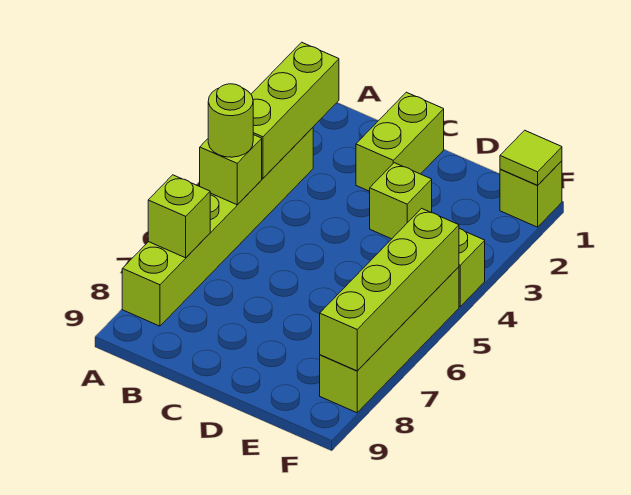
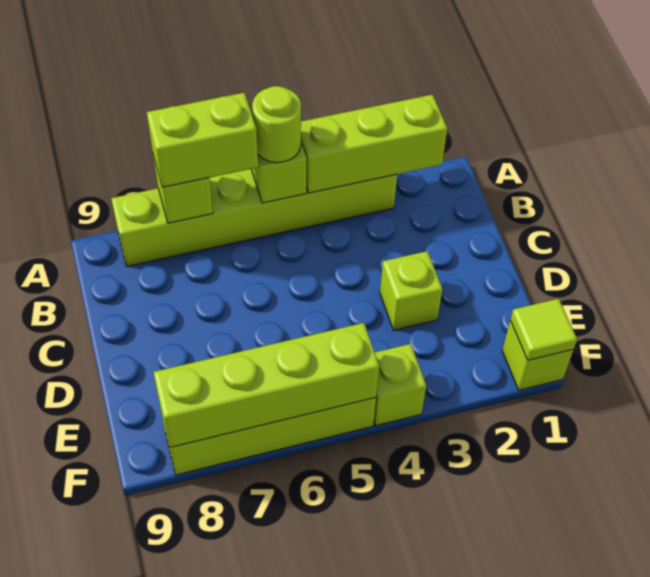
lime brick C1:C2 level 1 -> lime brick A6:A7 level 3

